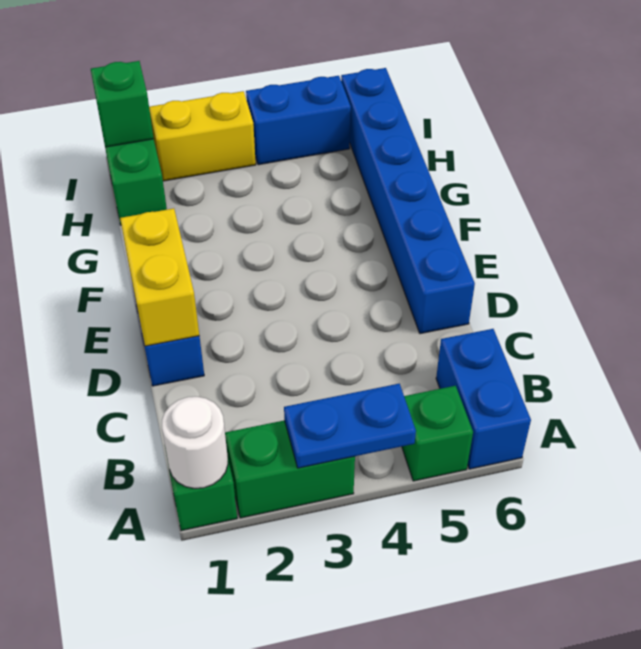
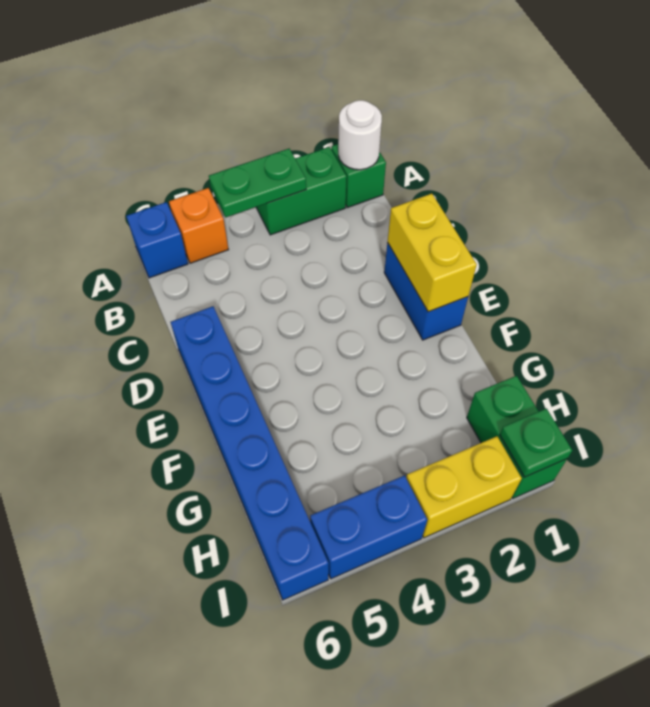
blue plate A3:A4 level 2 -> green plate A3:A4 level 2
green brick A5 level 1 -> orange brick A5 level 1
blue brick A6:B6 level 1 -> blue brick A6 level 1
green brick I1 level 2 -> green plate I1 level 2

